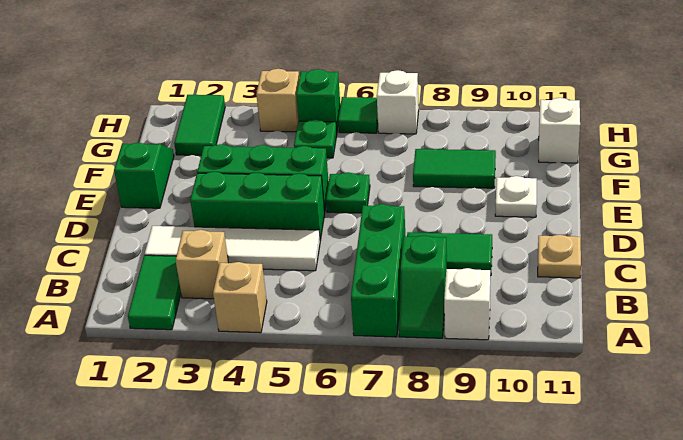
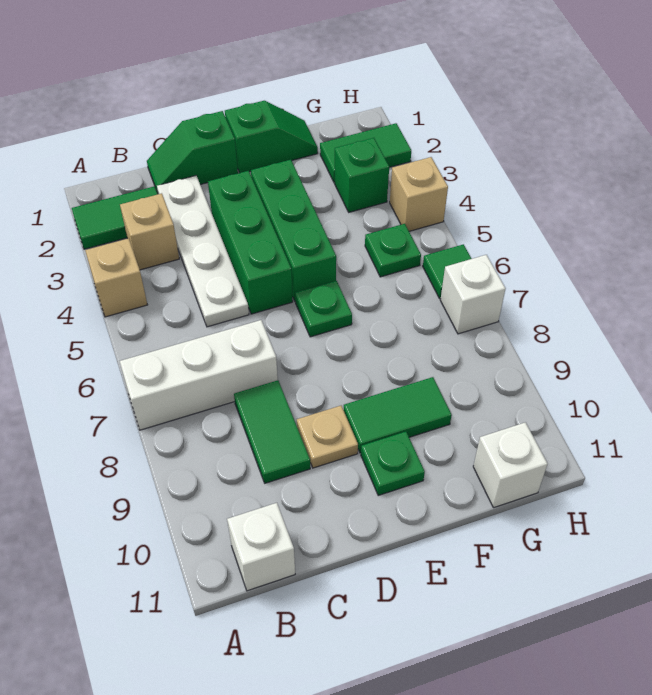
green brick A7:C7 level 1 -> white brick A7:C7 level 1
green slope A8:B8 level 1 top B -> green slope C1:D1 level 1 top D
white brick A9 level 1 -> white brick B11 level 1
white tile C2:C5 level 1 -> white plate C2:C5 level 1
tan plate C11 level 1 -> tan plate D9 level 1
white plate E10 level 1 -> green plate E10 level 1
green tile F8:F9 level 1 -> green tile E9:F9 level 1
green brick H5 level 1 -> green brick G3 level 1

